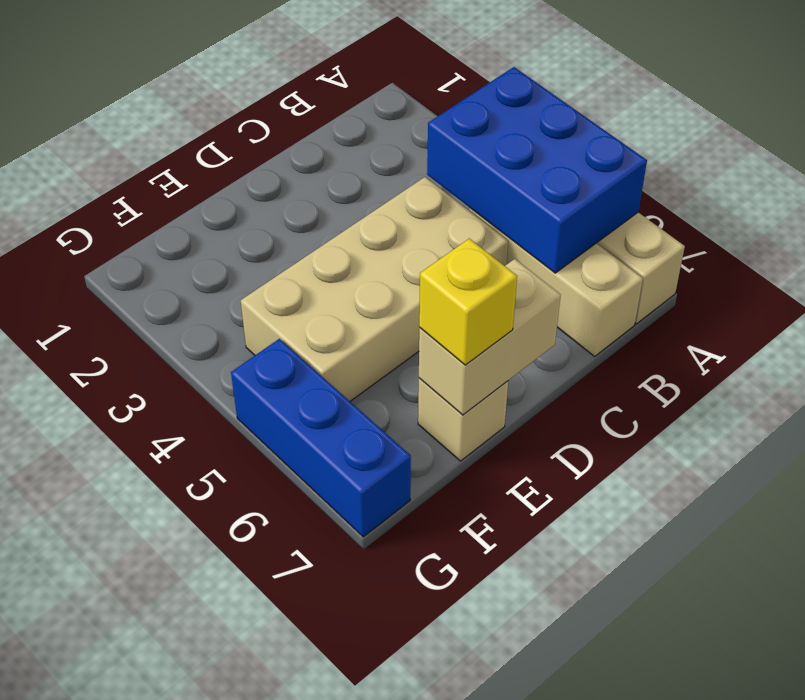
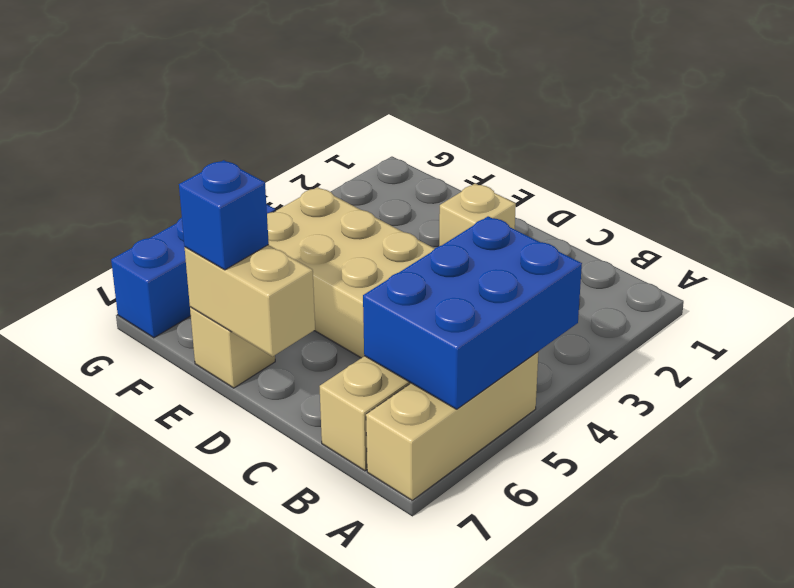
none -> tan brick D2 level 1
yellow brick E7 level 3 -> blue brick E7 level 3

